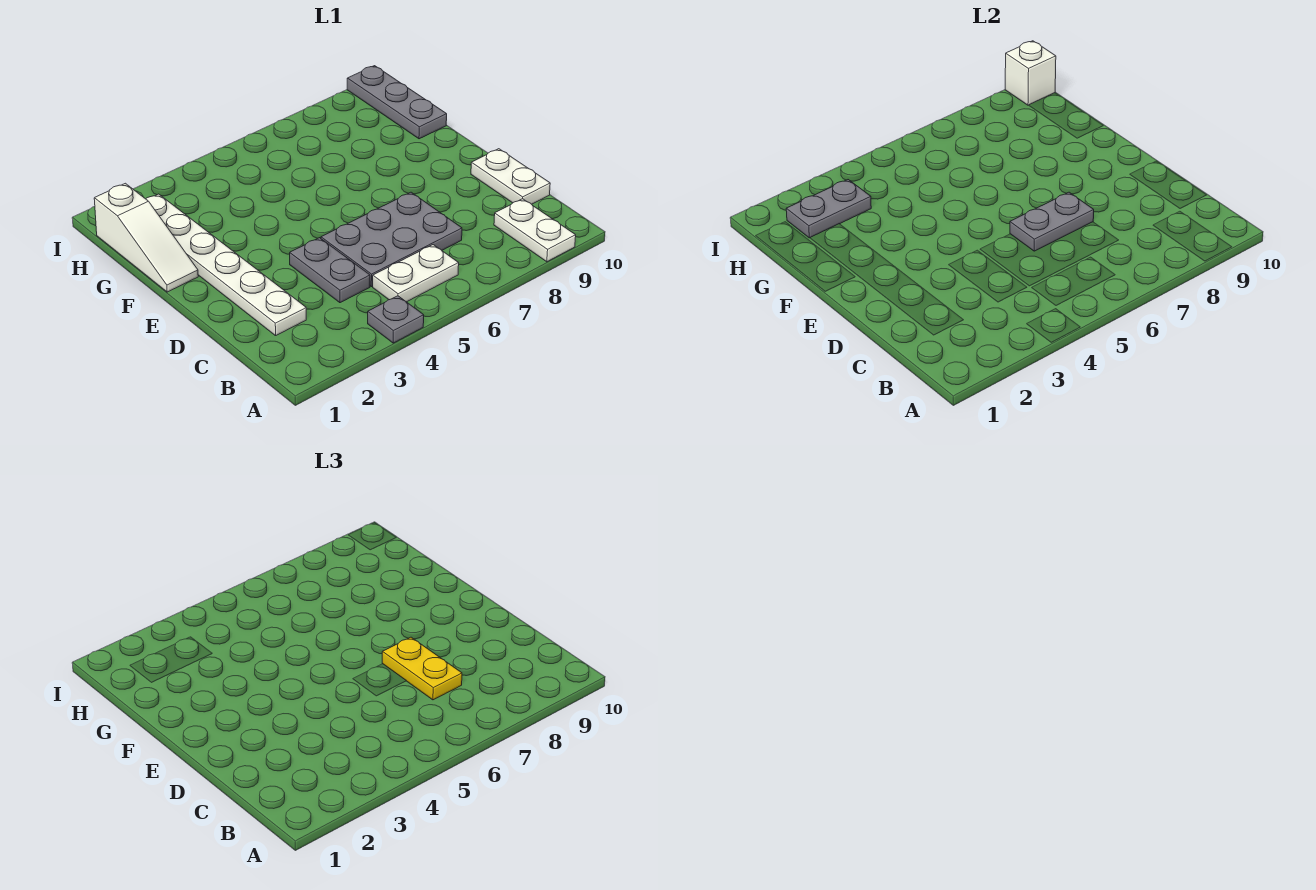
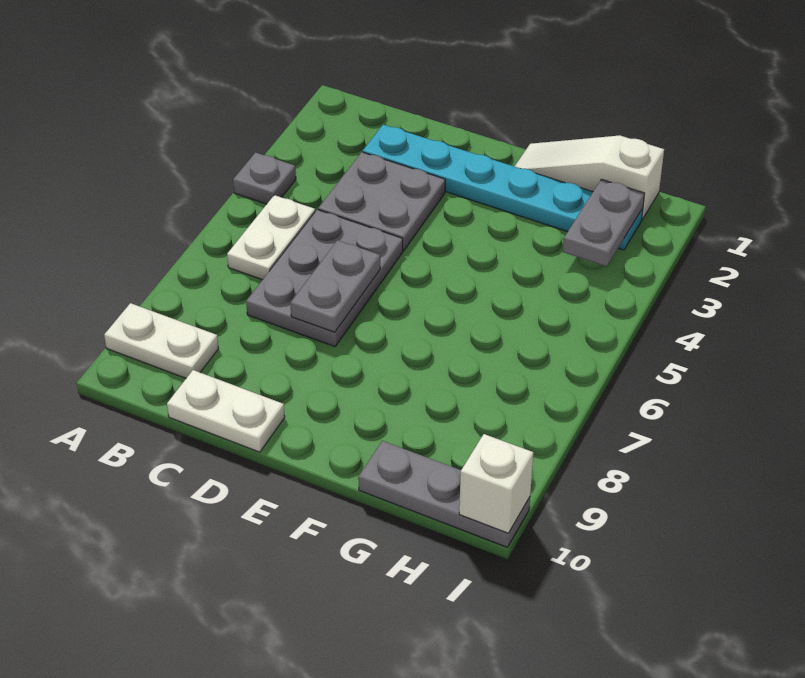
white plate C2:H2 level 1 -> cyan plate C2:H2 level 1
grey plate C4:D4 level 1 -> grey plate C3:D4 level 1
yellow plate C7:D7 level 3 -> none

